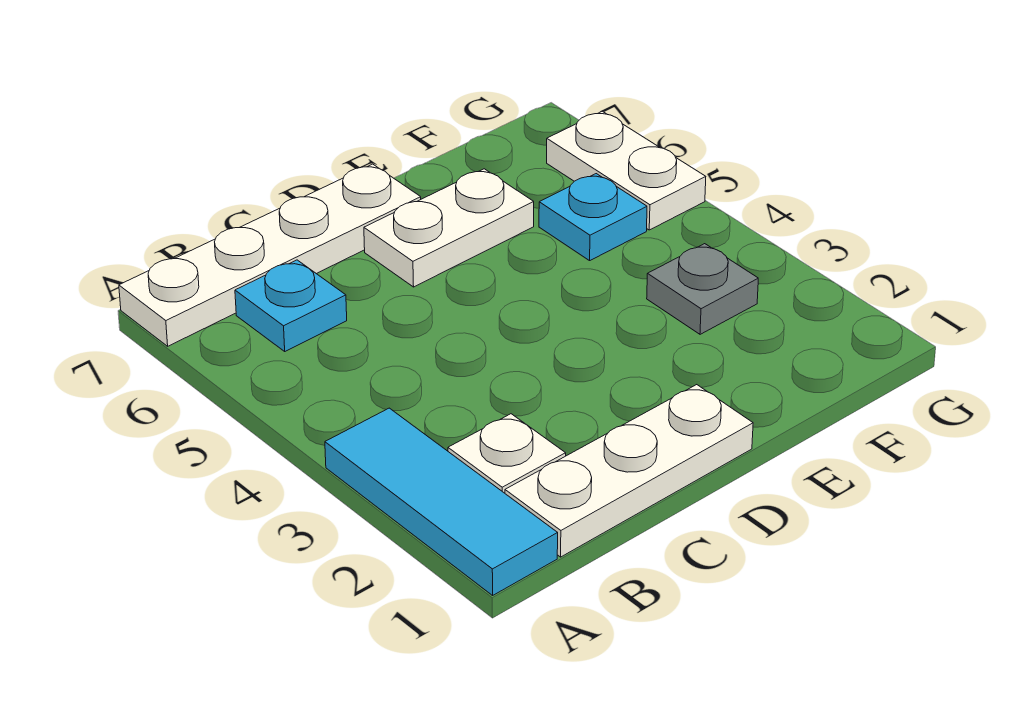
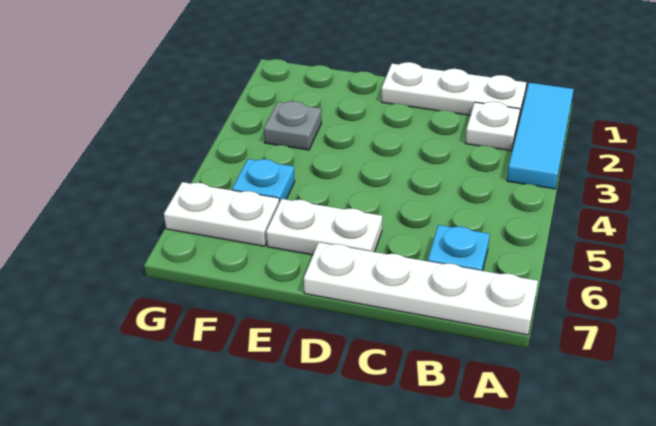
white plate G5:G6 level 1 -> white plate F6:G6 level 1

